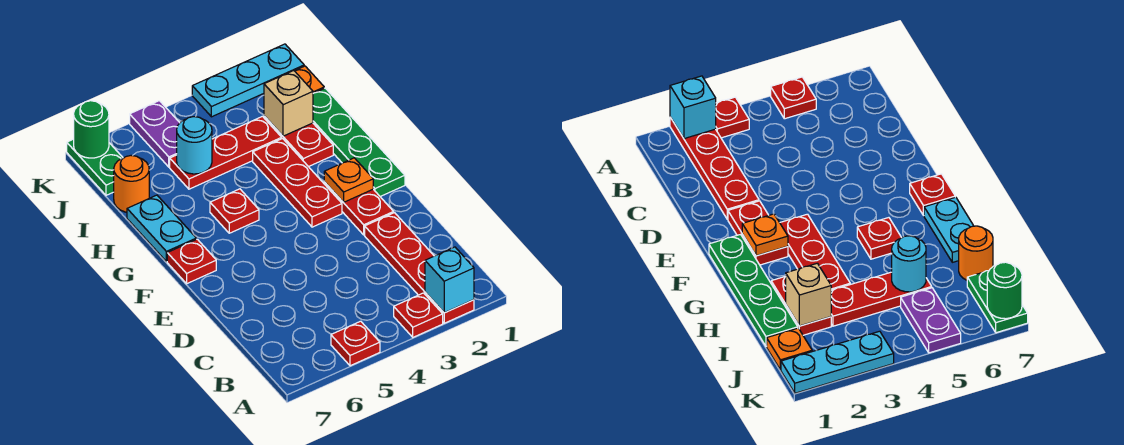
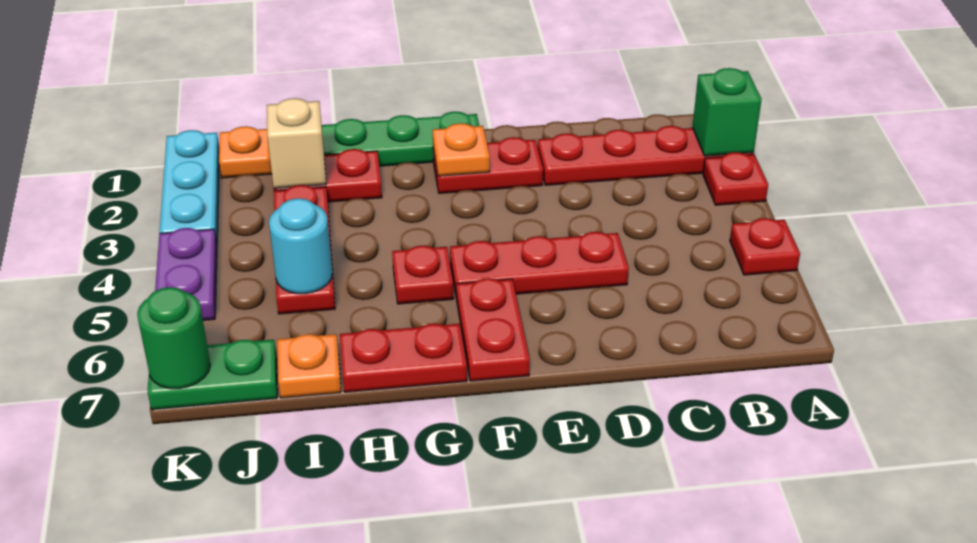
cyan brick A2 level 2 -> green brick A2 level 2
red plate F3:H3 level 1 -> red plate D5:F5 level 1
red plate F7 level 1 -> red plate F6:F7 level 1
cyan plate G7:H7 level 1 -> red plate G7:H7 level 1
orange round brick I7 level 1 -> orange plate I7 level 1
purple plate J5:K5 level 1 -> purple plate K4:K5 level 1

